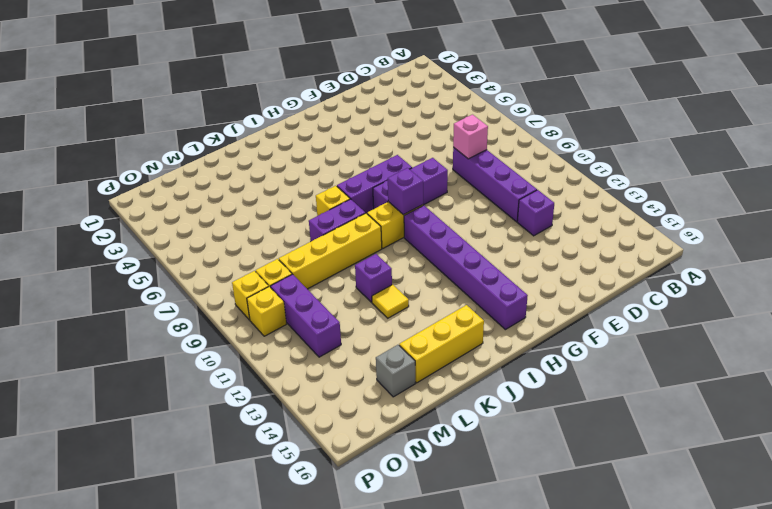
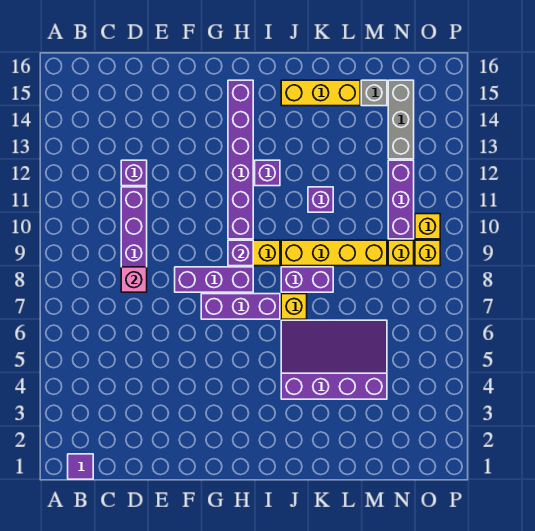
none -> purple tile B1 level 1
none -> purple brick I12 level 1
none -> purple slope J4:M6 level 1 top 4
yellow tile K12 level 1 -> none
none -> grey brick N13:N15 level 1

